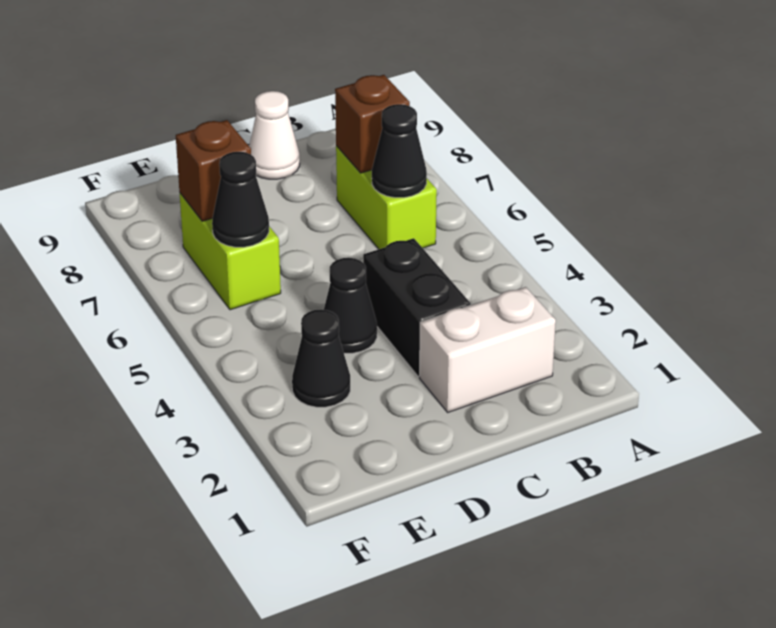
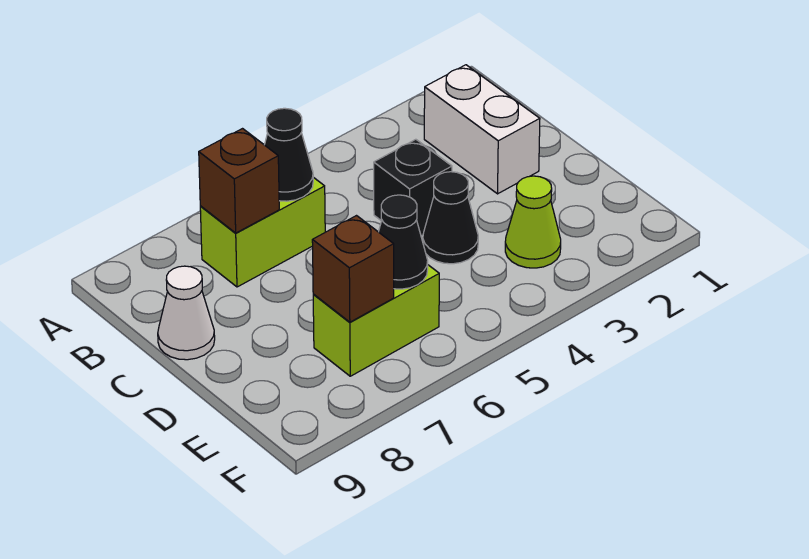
black brick C3:C4 level 1 -> black brick C4 level 1
black cone E3 level 1 -> lime cone E3 level 1

